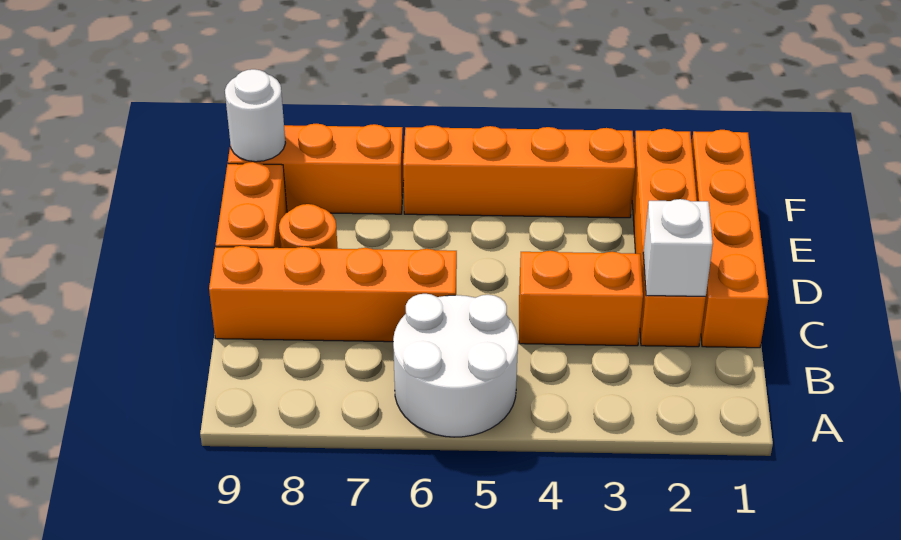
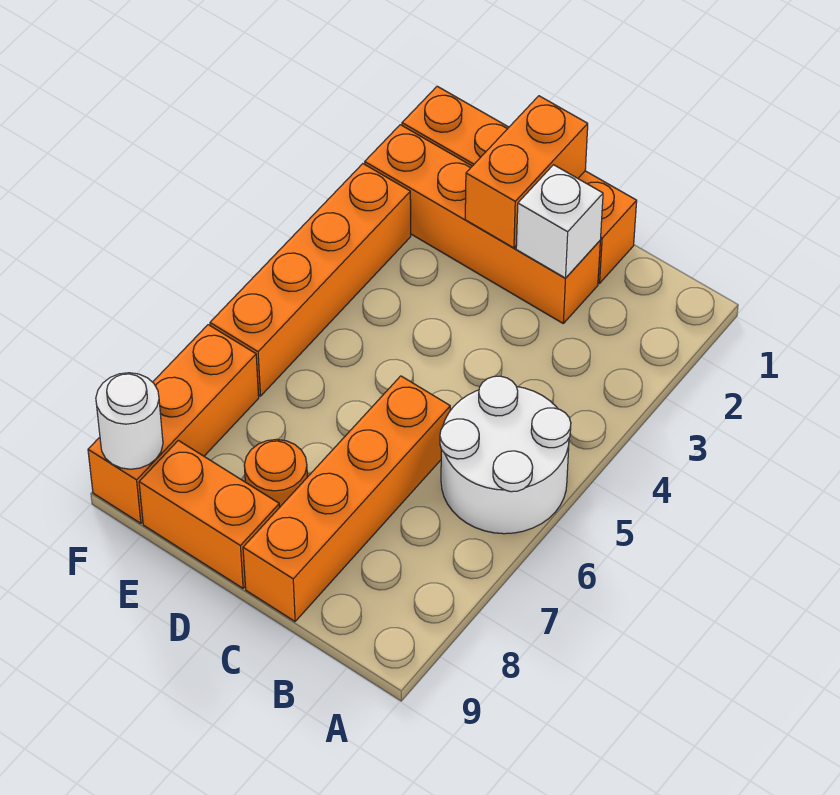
orange brick C3:C4 level 1 -> orange brick D1:D2 level 2

